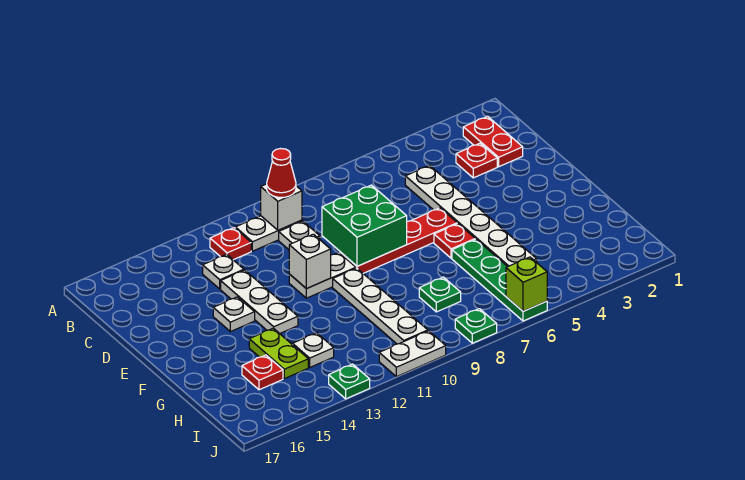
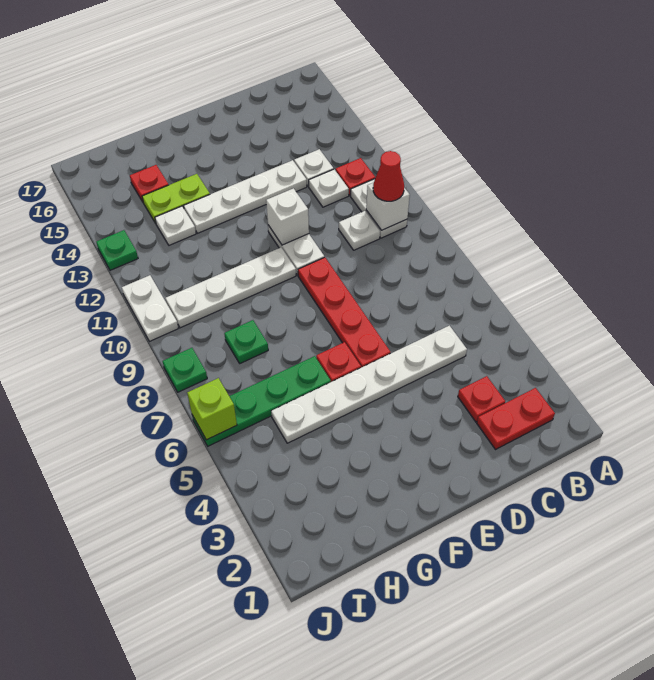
green brick D8:E9 level 2 -> none
white plate D13:F13 level 1 -> white plate D13:G13 level 1
white plate E14 level 1 -> white plate C12 level 1

